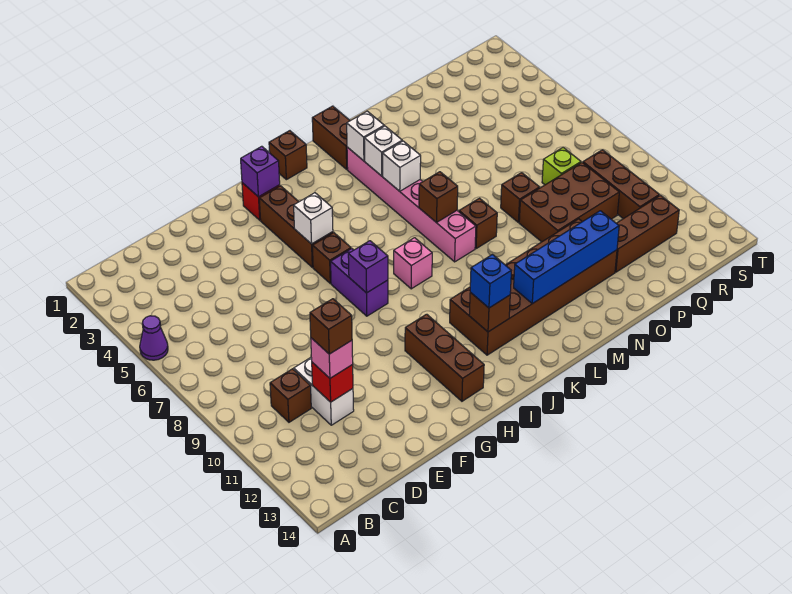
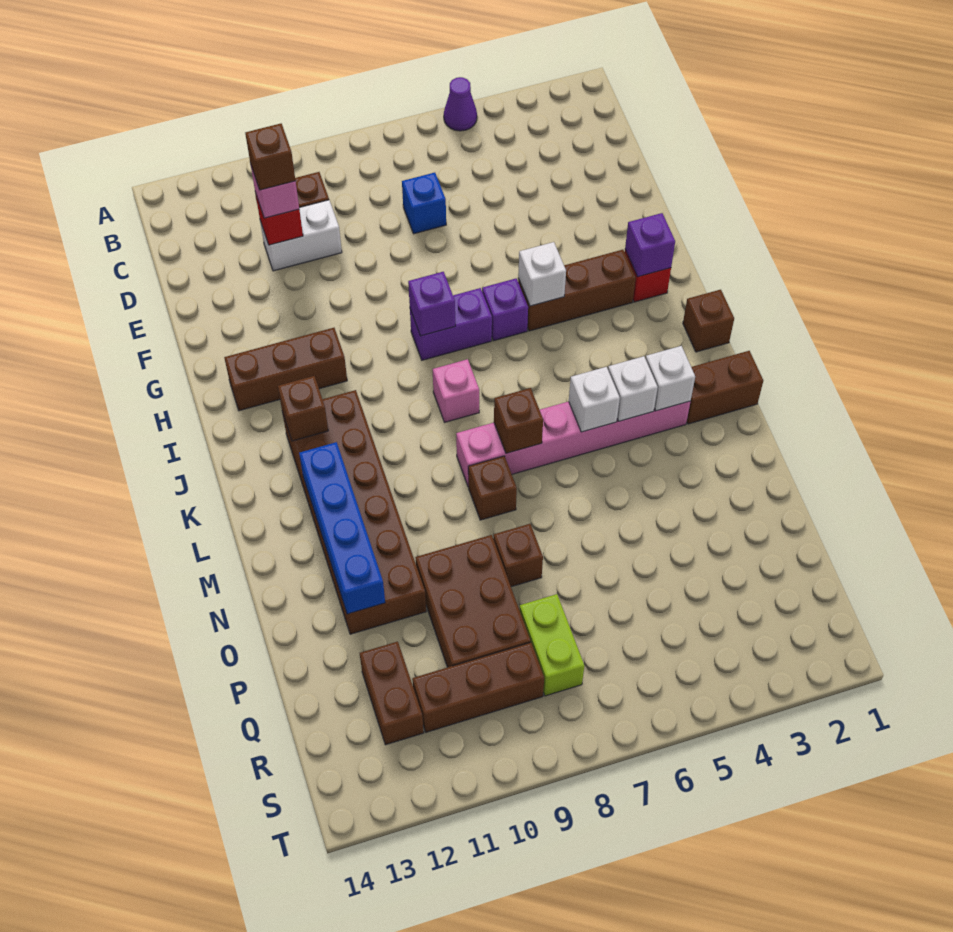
brown brick H6 level 1 -> purple brick H6 level 1
blue brick J12 level 3 -> blue brick D7 level 1
brown brick P12:R12 level 1 -> brown brick Q12:R12 level 1
lime brick Q8 level 1 -> lime brick Q8:R8 level 1

